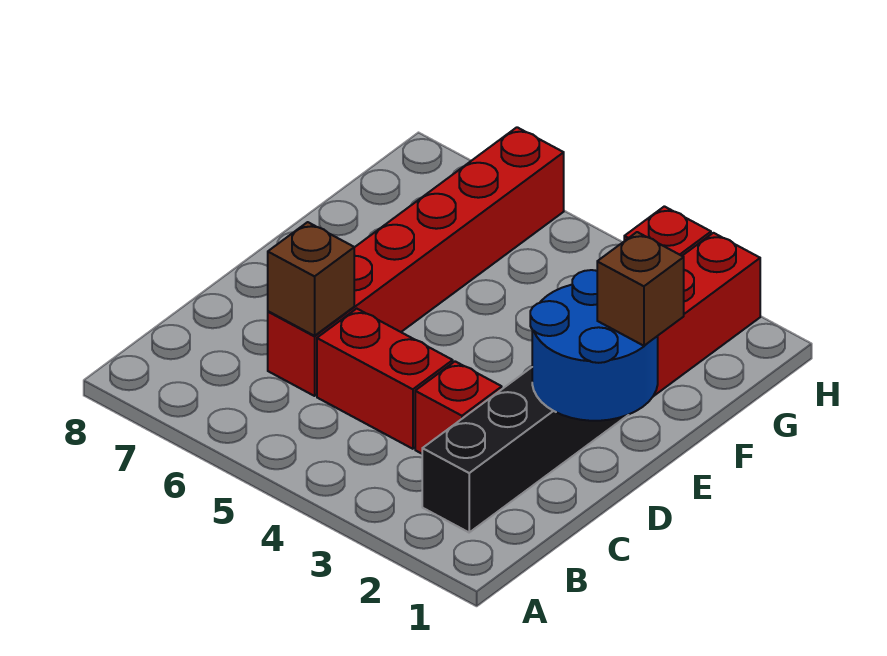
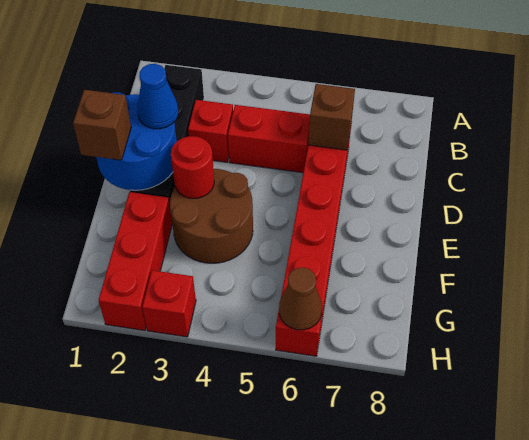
none -> blue cone D2 level 3
none -> brown round brick E3:F4 level 1
none -> red round brick E3 level 2
none -> brown cone H6 level 2

